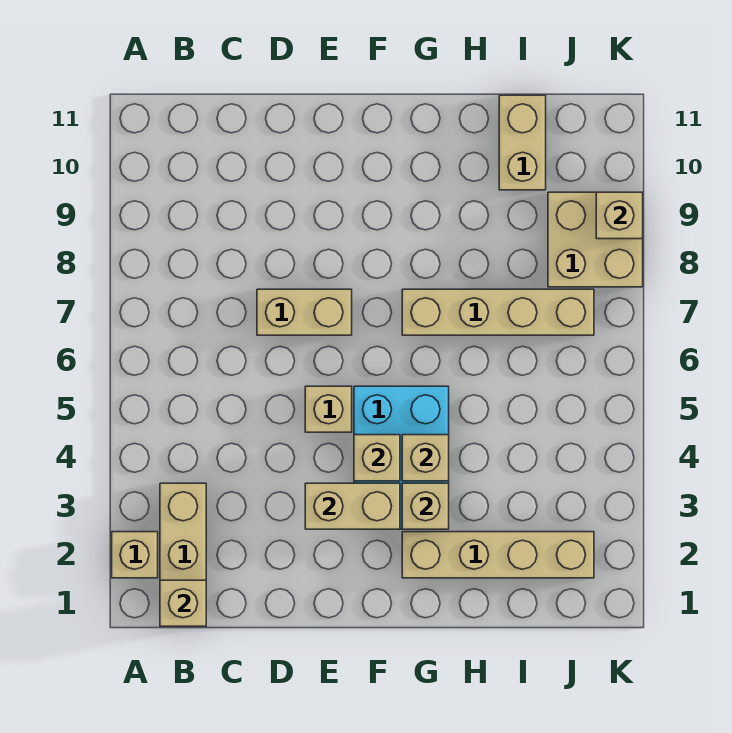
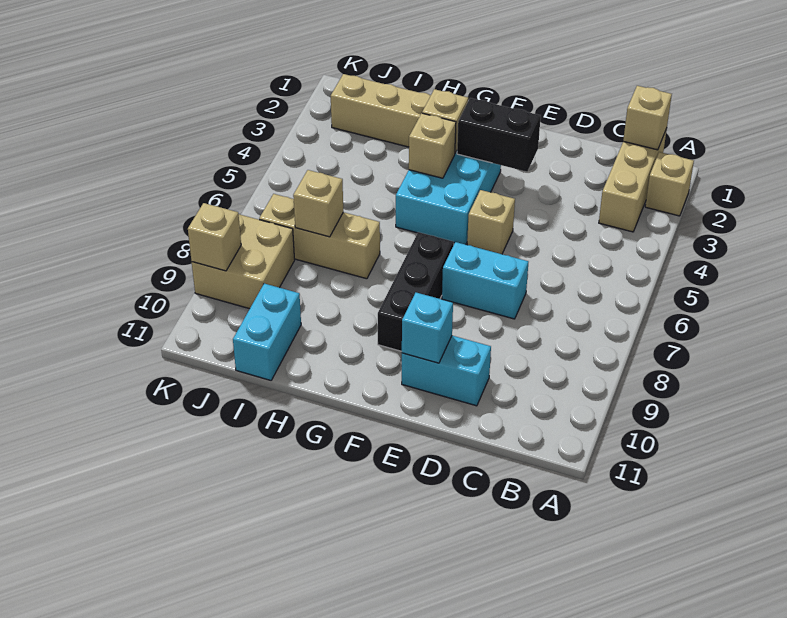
tan brick D7:E7 level 1 -> cyan brick D7:E7 level 1
none -> cyan brick D10:E10 level 1
tan brick E3:F3 level 2 -> black brick E3:F3 level 2
none -> cyan brick E10 level 2
tan brick F4 level 2 -> tan brick I7 level 2
none -> black brick F7:F9 level 1
tan brick G7:J7 level 1 -> tan brick H7:J7 level 1
tan brick I10:I11 level 1 -> cyan brick I10:I11 level 1

